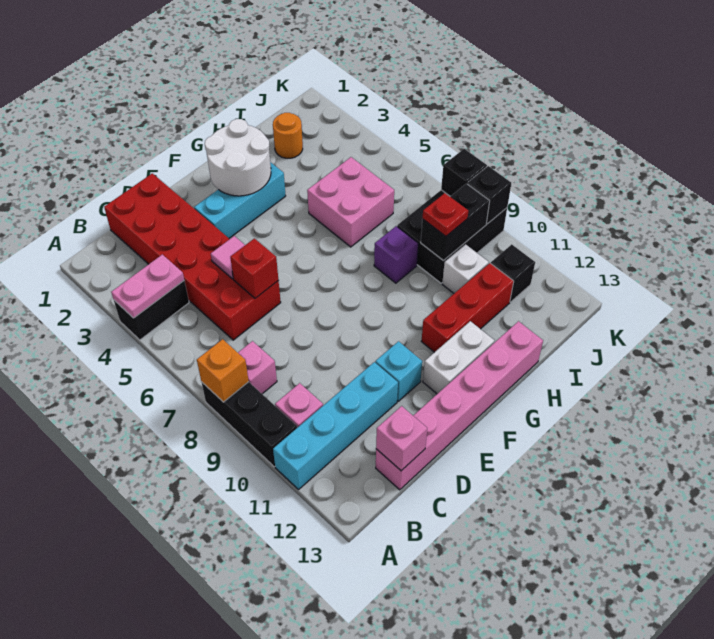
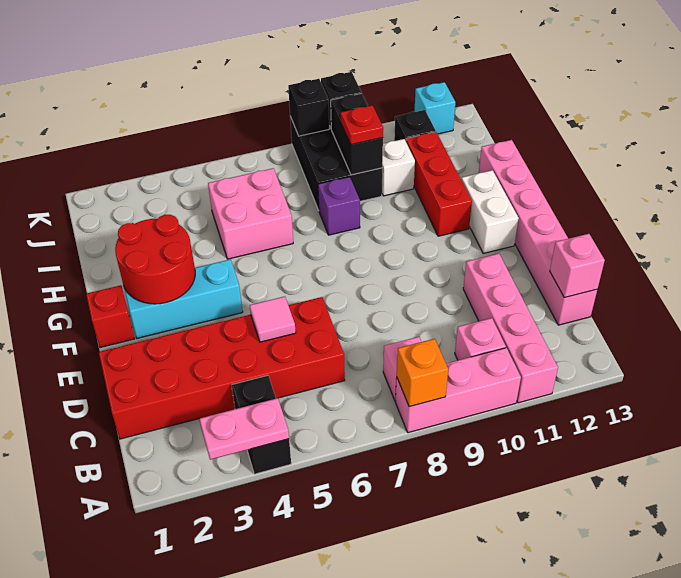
pink plate A4:B4 level 2 -> pink plate A3:A4 level 2
black brick A8:A10 level 1 -> pink brick A8:A10 level 1
cyan brick A11:D11 level 1 -> pink brick A11:D11 level 1
red brick D6 level 2 -> red brick F1 level 1
cyan brick E3:G3 level 1 -> cyan brick F2:F4 level 1
cyan brick E11 level 1 -> cyan brick K12 level 1
white round brick F2:G3 level 2 -> red round brick F2:G3 level 2
orange round brick I2 level 1 -> none

